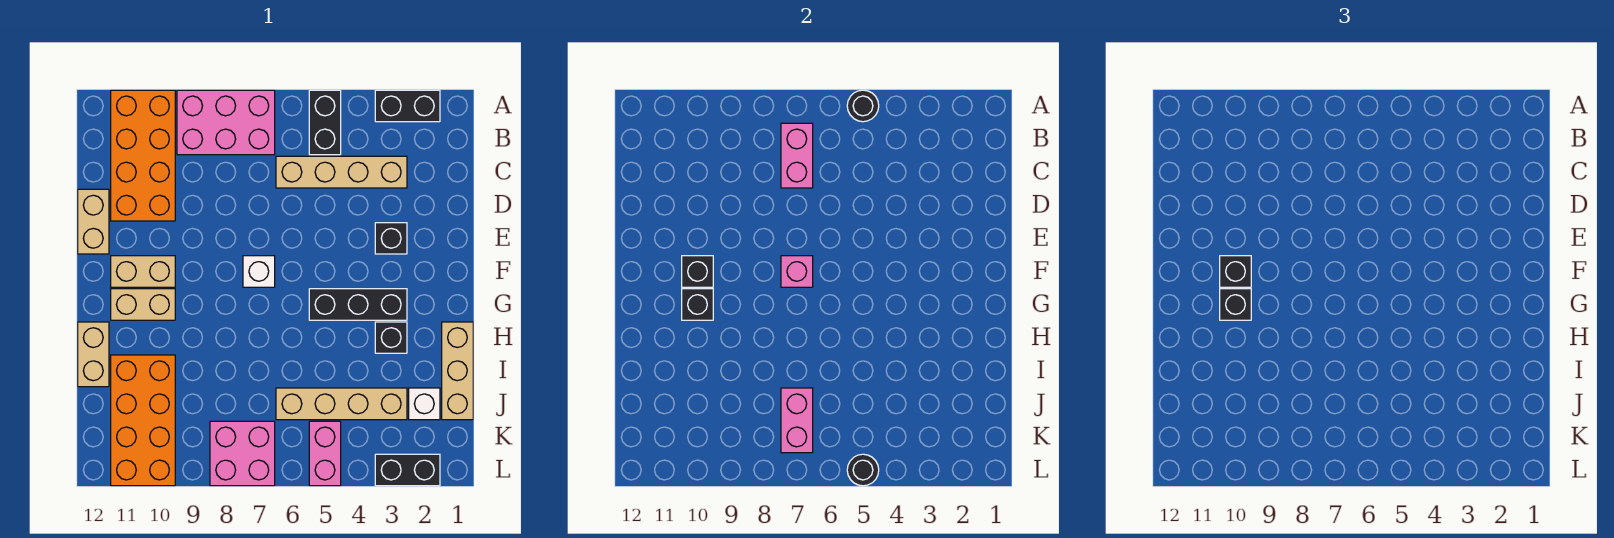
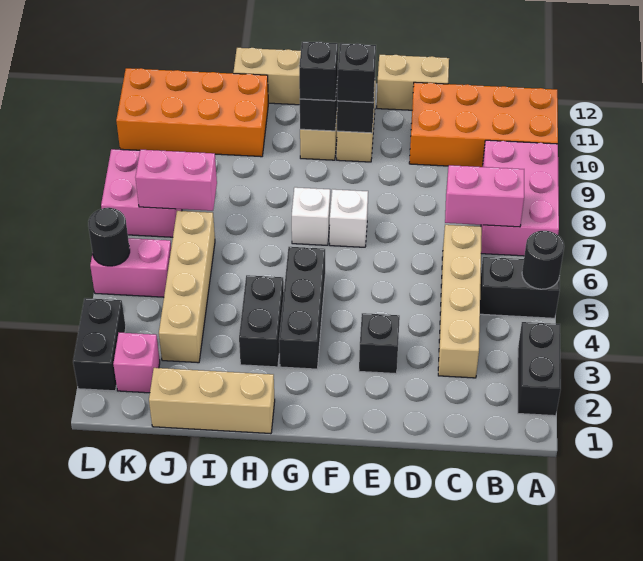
pink brick F7 level 2 -> pink brick K2 level 1
black brick H3 level 1 -> black brick H3:H4 level 1
white brick J2 level 1 -> white brick G7 level 1

